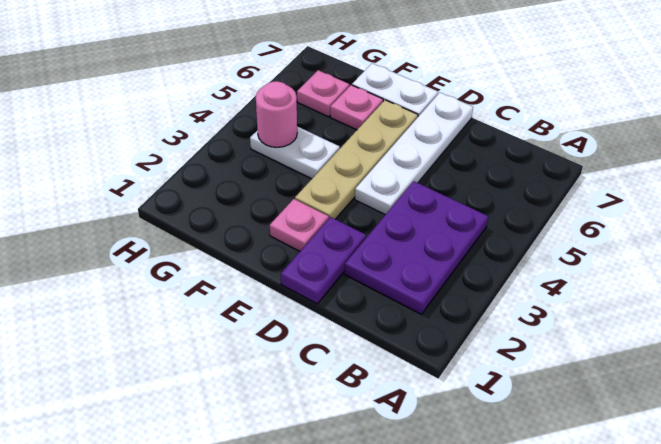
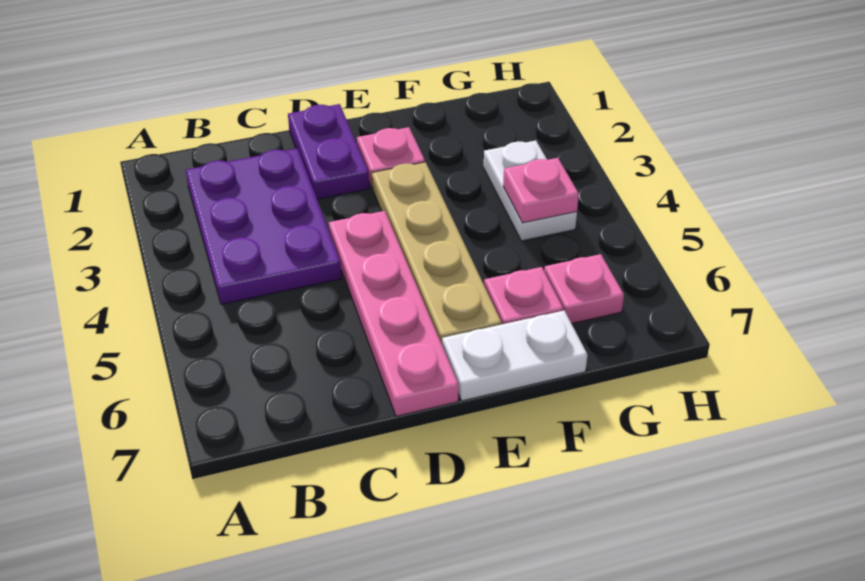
white plate D4:D7 level 1 -> pink plate D4:D7 level 1
white plate F4:G4 level 1 -> white plate G3:G4 level 1
pink round brick G4 level 2 -> pink plate G4 level 2

